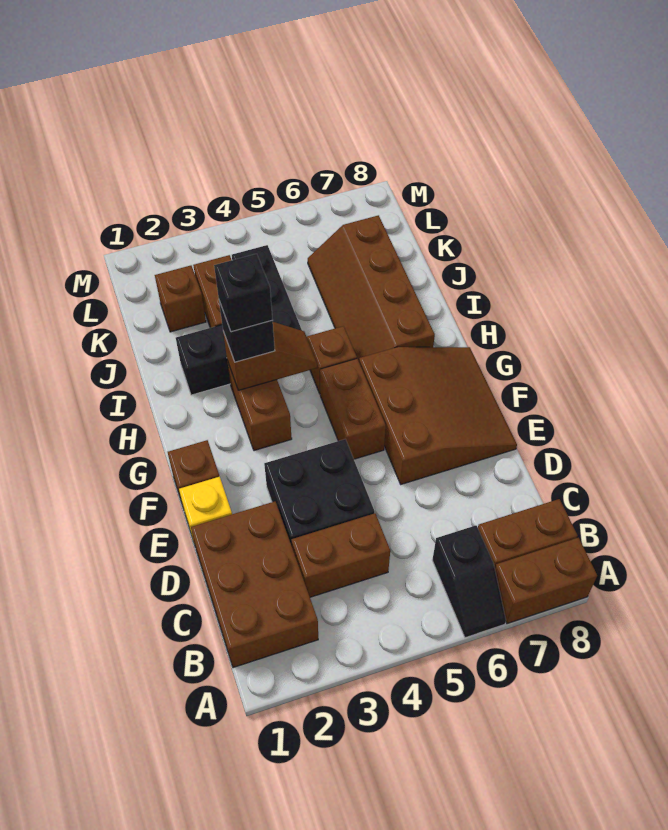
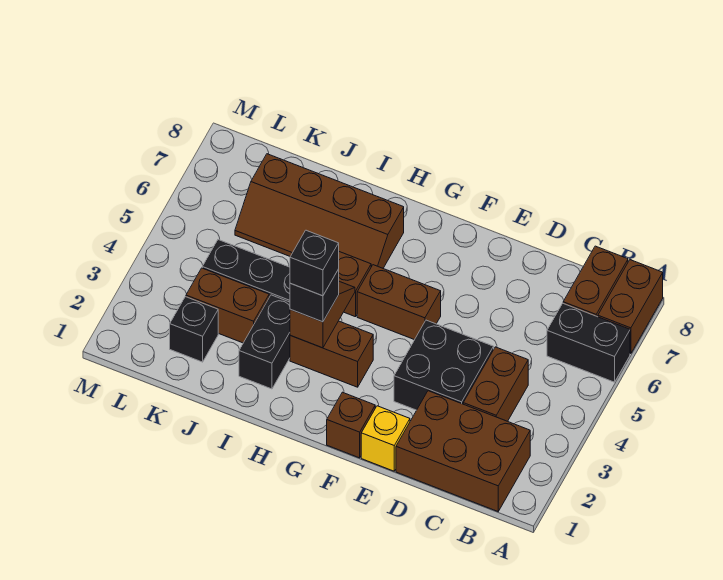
black slope A6:B6 level 1 top B -> black brick A6:B6 level 1
brown slope E6:G8 level 1 top 6 -> none
brown brick K2 level 1 -> black brick K2 level 1

